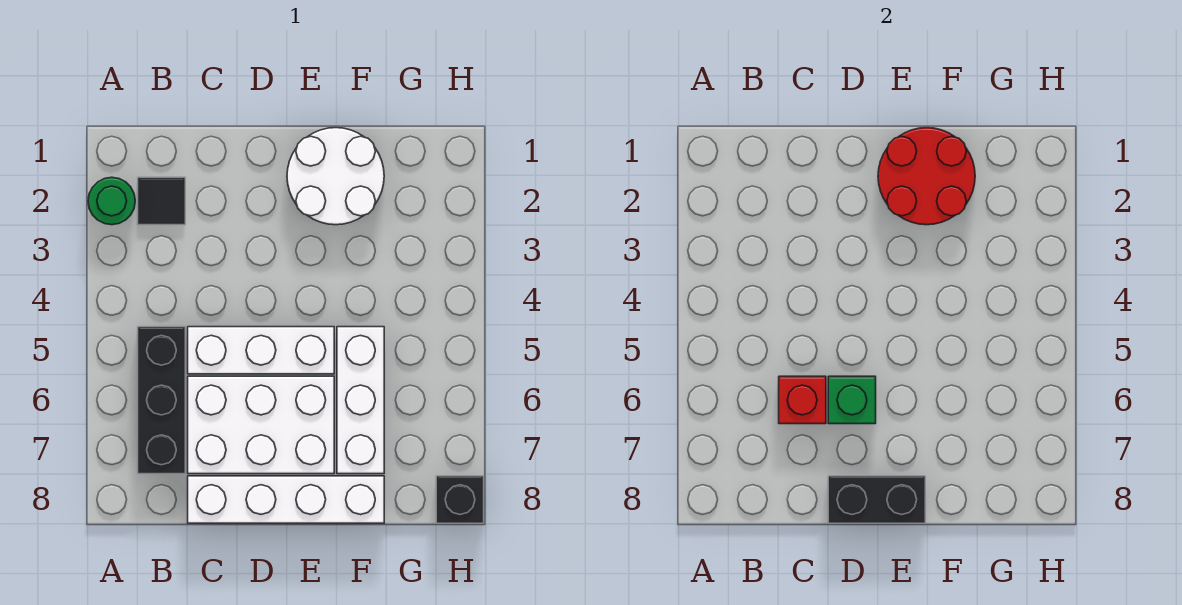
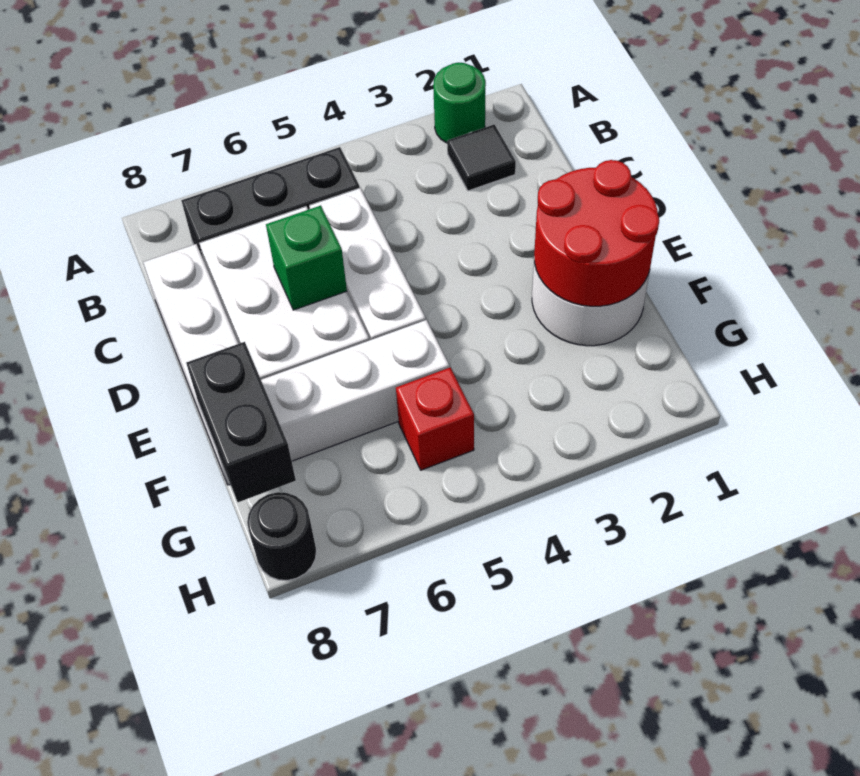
red brick C6 level 2 -> red brick G5 level 1
black brick D8:E8 level 2 -> black brick F8:G8 level 2
black brick H8 level 1 -> black round brick H8 level 1

